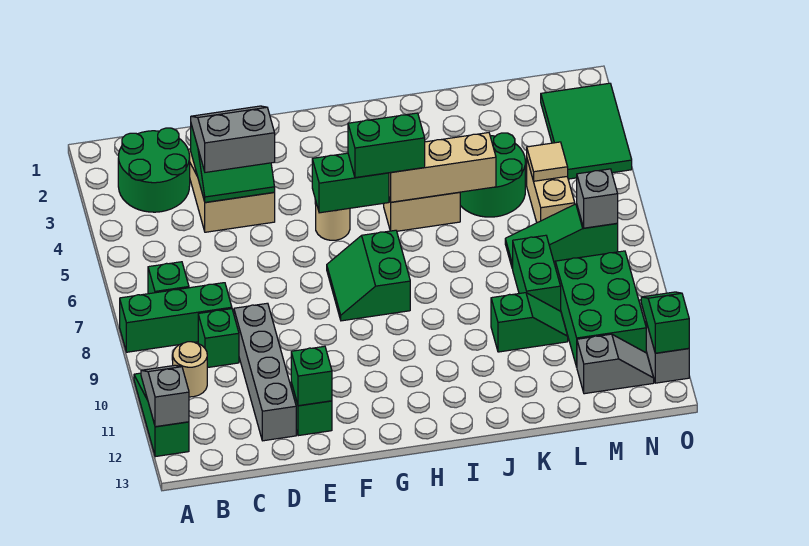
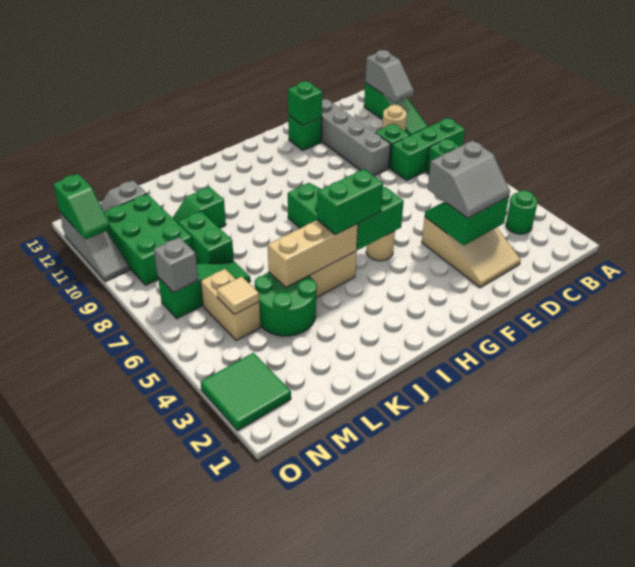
green round brick B2:C3 level 1 -> green round brick B3 level 1
green tile N2:O4 level 1 -> green tile N2:O3 level 1

